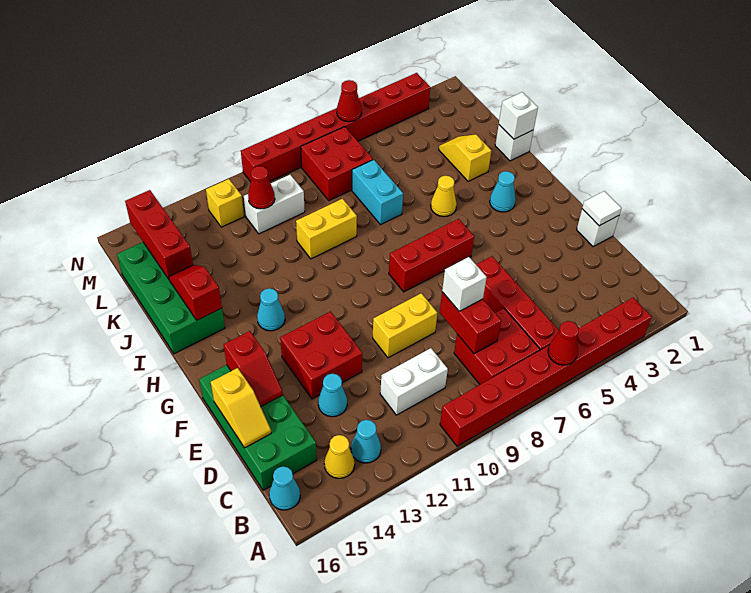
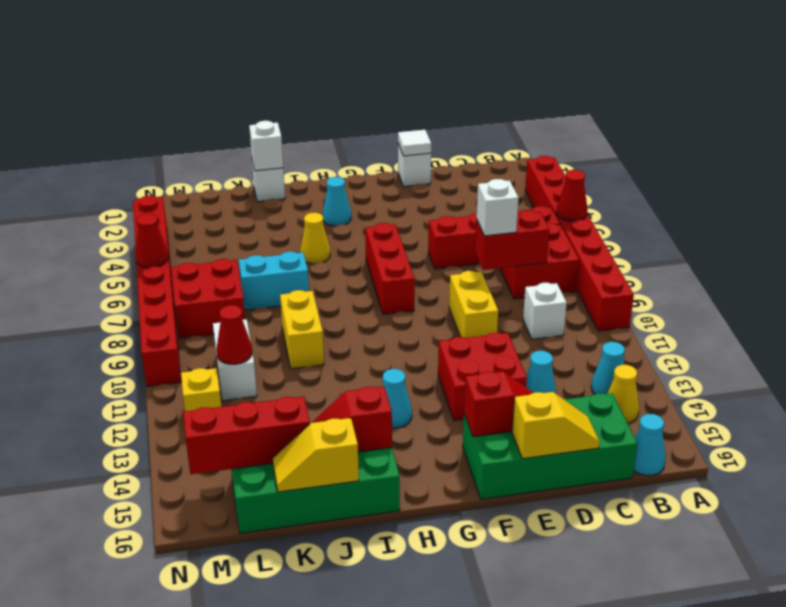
white brick C10:C11 level 1 -> white brick C10 level 1
yellow slope J3:K3 level 1 top J -> yellow slope J16:K16 level 2 top J

